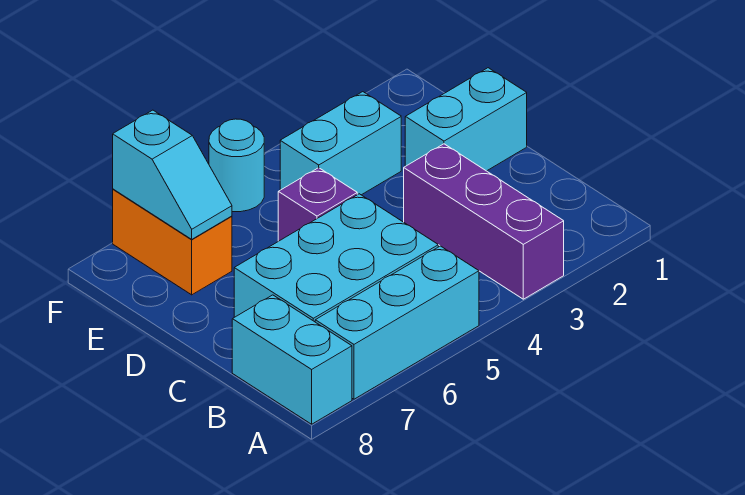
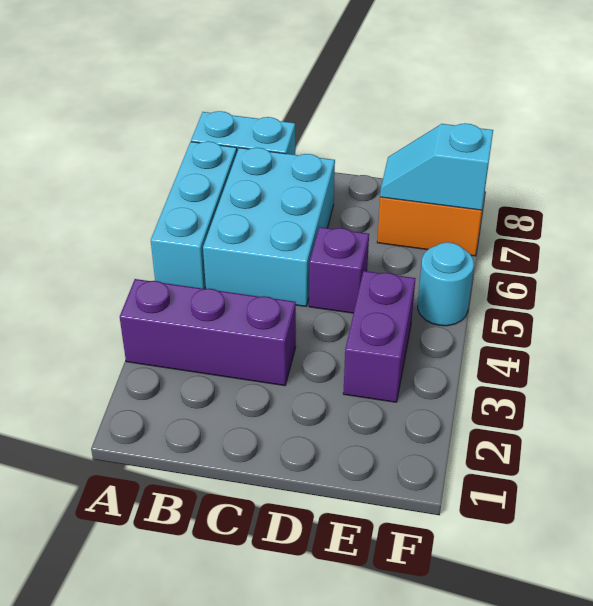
cyan brick D1:D2 level 1 -> none
cyan brick E3:E4 level 1 -> purple brick E3:E4 level 1

